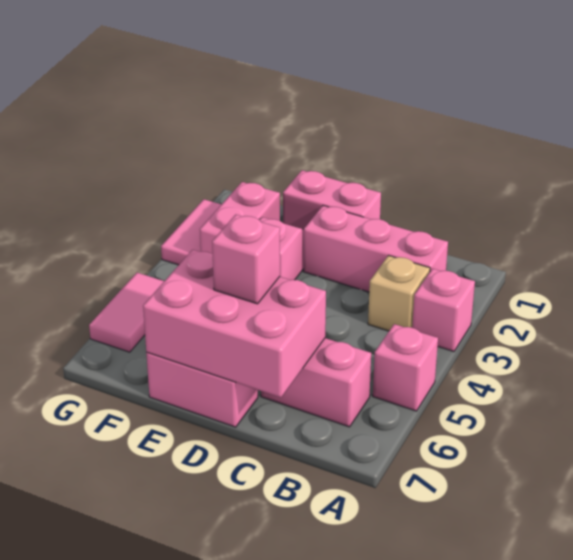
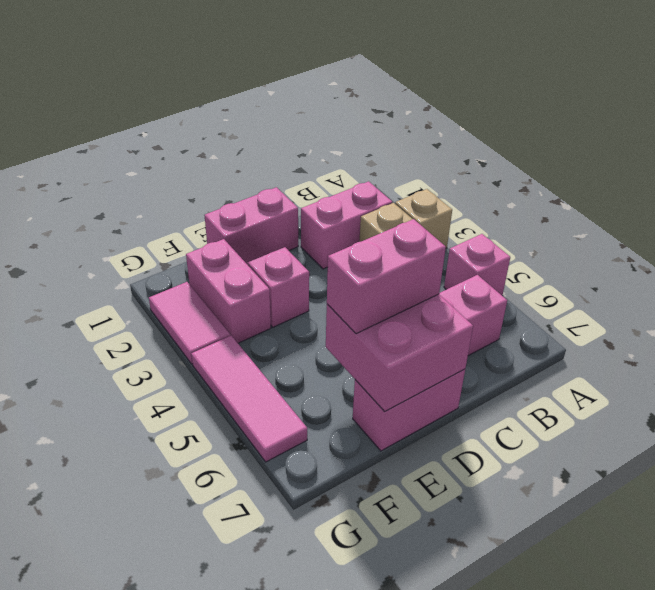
pink brick A3 level 1 -> tan brick A3 level 1
pink brick B2:D2 level 1 -> pink brick B2:C2 level 1
pink brick C6:E7 level 2 -> pink brick D6:E7 level 2
pink brick D6 level 3 -> pink brick D6:E6 level 3
pink tile G5:G6 level 1 -> pink tile G4:G6 level 1

